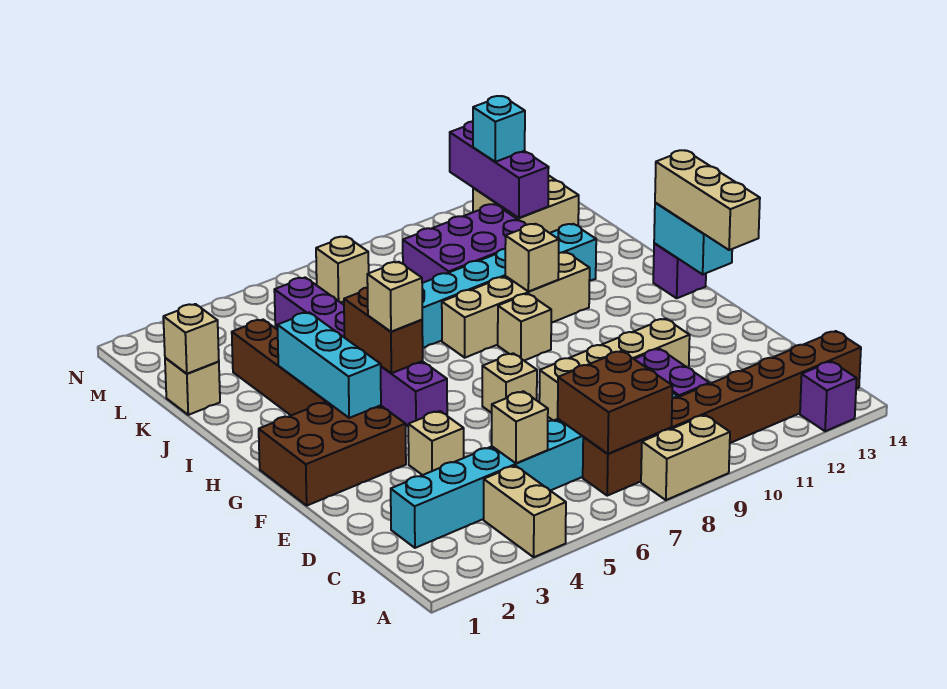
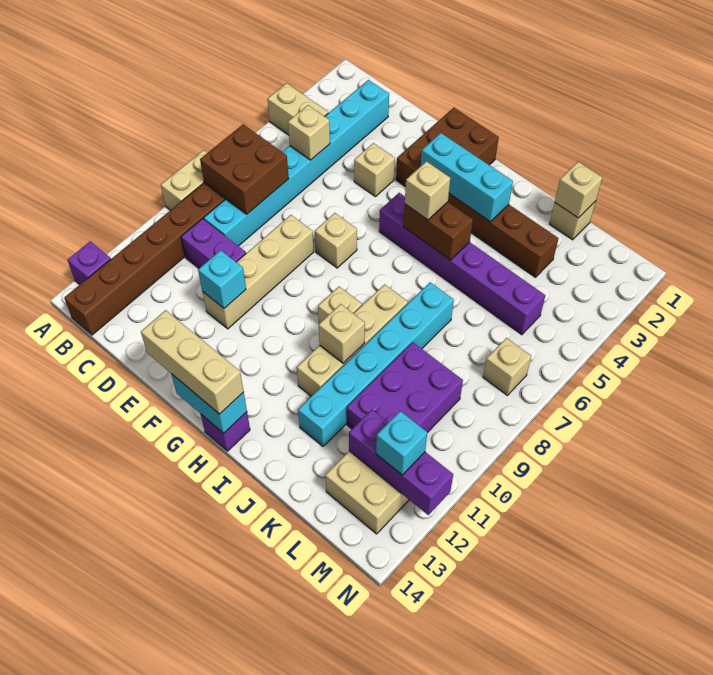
none -> cyan brick E11 level 2

